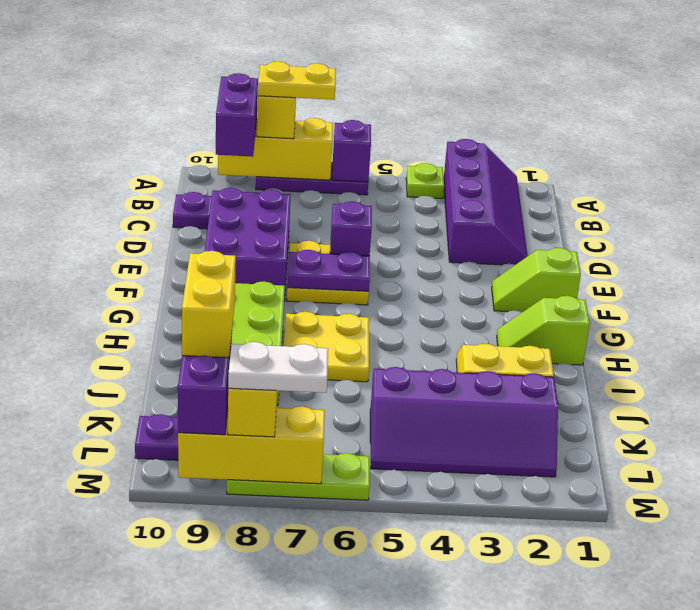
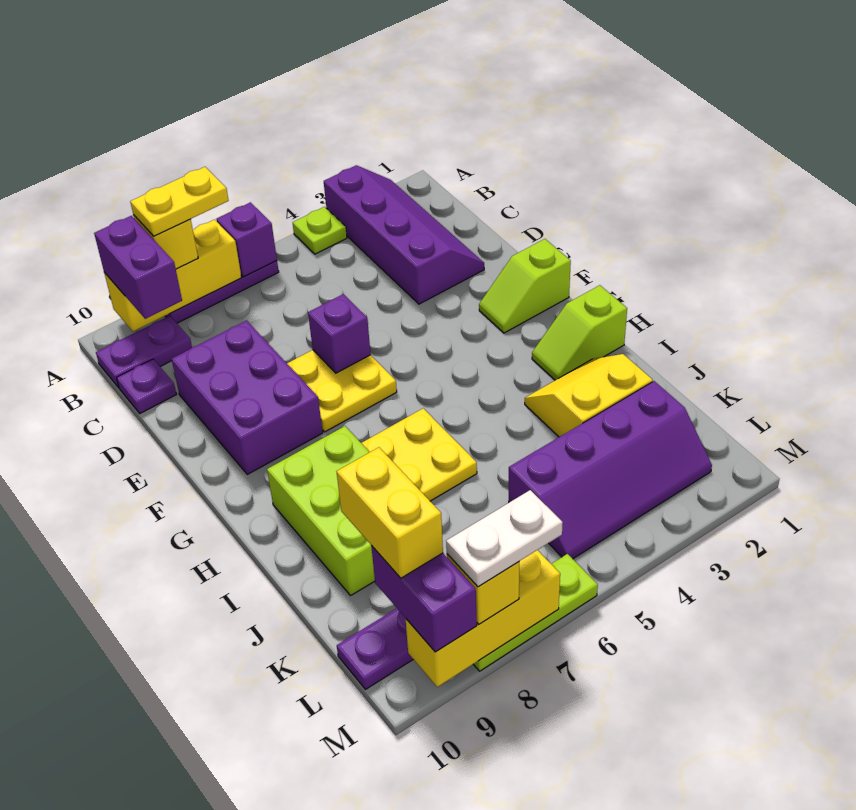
purple plate F6:F7 level 2 -> purple plate B9:B10 level 1

